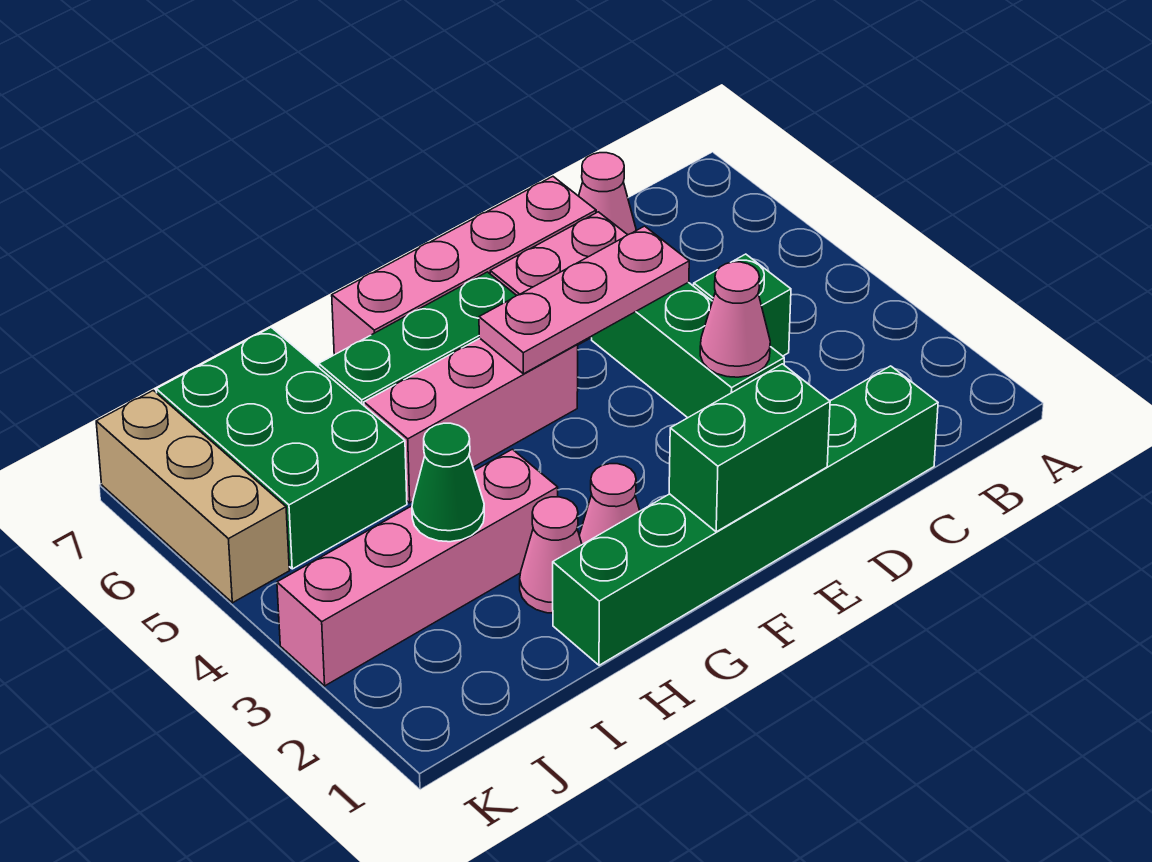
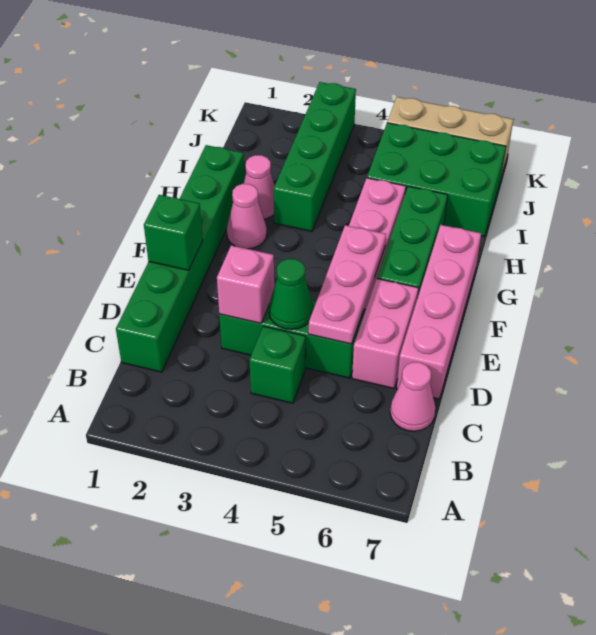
pink cone D3 level 2 -> pink brick D3 level 2
green brick E1:F1 level 2 -> green brick E1 level 2
pink brick H3:K3 level 1 -> green brick H3:K3 level 1
green cone I3 level 2 -> green cone D4 level 2

